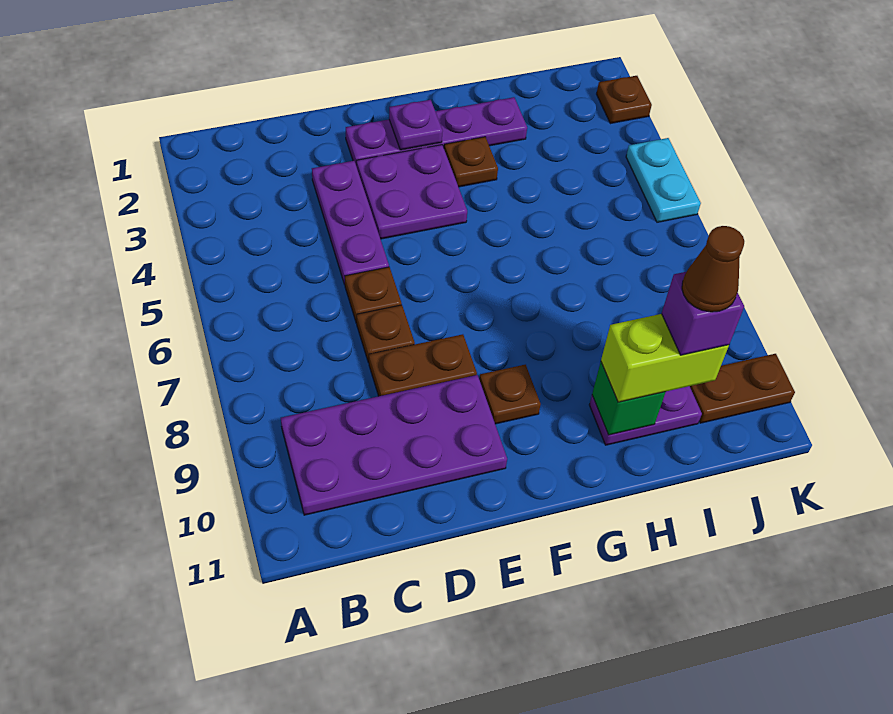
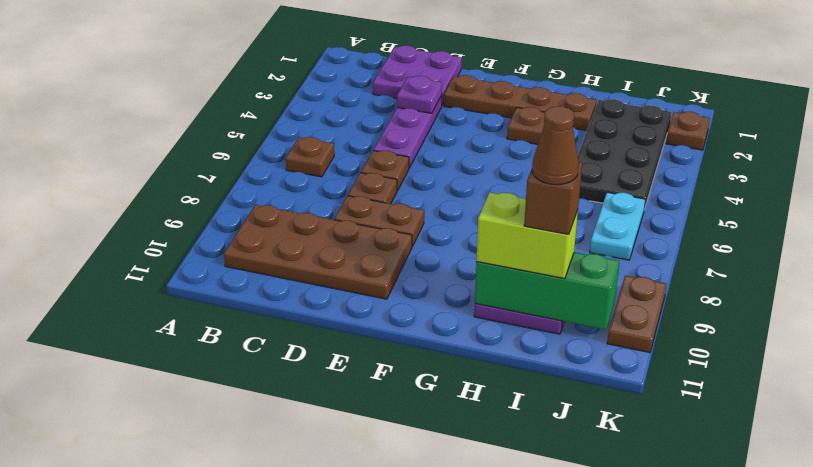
purple plate B9:E10 level 1 -> brown plate B9:E10 level 1
purple plate E2:H2 level 1 -> brown plate E2:H2 level 1
purple plate E3:F4 level 1 -> purple plate C1:D2 level 1
purple plate F2 level 2 -> purple plate D3 level 2
brown plate F9 level 1 -> brown plate B6 level 1
green brick H10 level 2 -> green brick H10:J10 level 2
none -> black plate I2:J5 level 1
purple brick I10 level 4 -> brown brick I10 level 4
brown plate J10:K10 level 1 -> brown plate K9:K10 level 1
cyan plate K4:K5 level 1 -> cyan plate J6:J7 level 1

